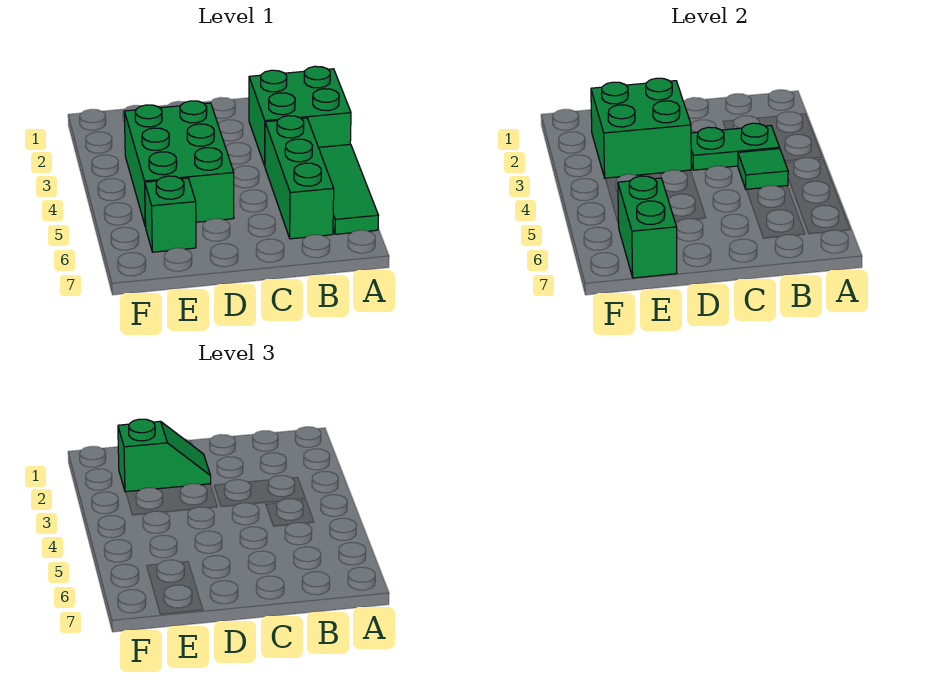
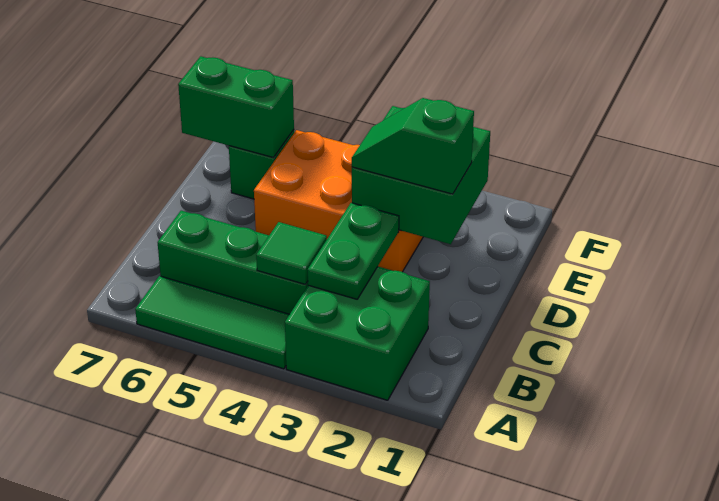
green slope D2:E2 level 3 top E -> green slope D2:D3 level 3 top 2
green brick D3:E5 level 1 -> orange brick D3:E5 level 1

